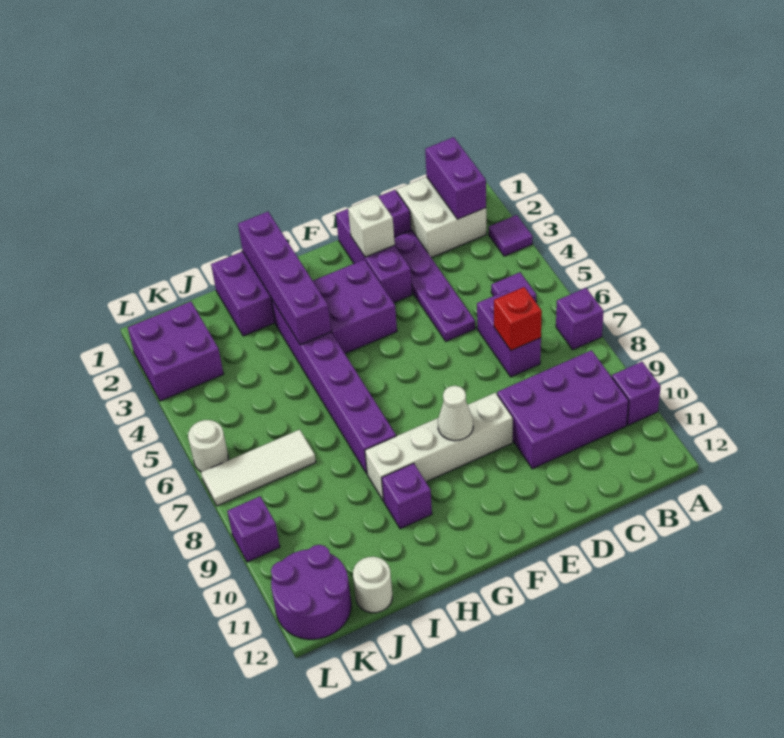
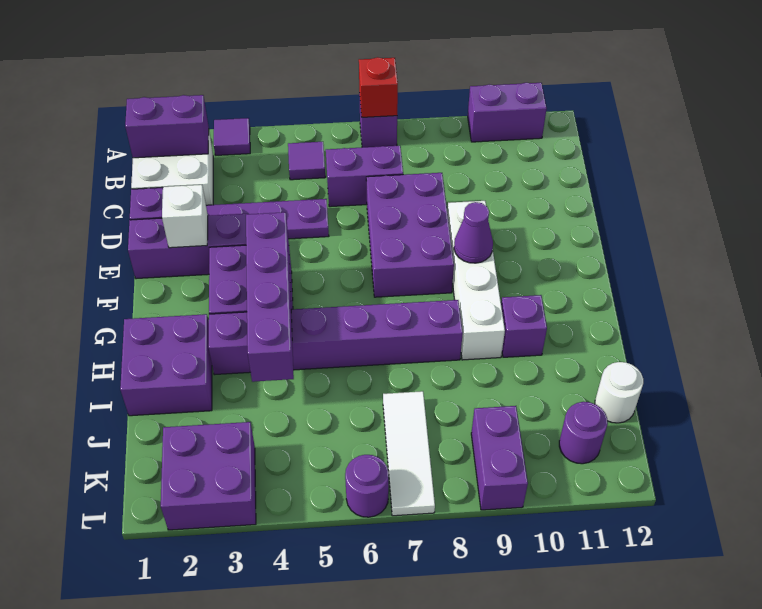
purple brick A10 level 1 -> purple brick A10:A11 level 1
purple brick B9:D10 level 1 -> purple brick D7:F8 level 1
red brick C7 level 2 -> red brick A7 level 2
white cone F9 level 2 -> purple cone F9 level 2
purple brick H1:H4 level 2 -> purple brick F4:I4 level 2
purple round brick K11:L12 level 1 -> purple round brick K11 level 1
white round brick L6 level 1 -> purple round brick L6 level 1
purple brick L9 level 1 -> purple brick K9:L9 level 1

